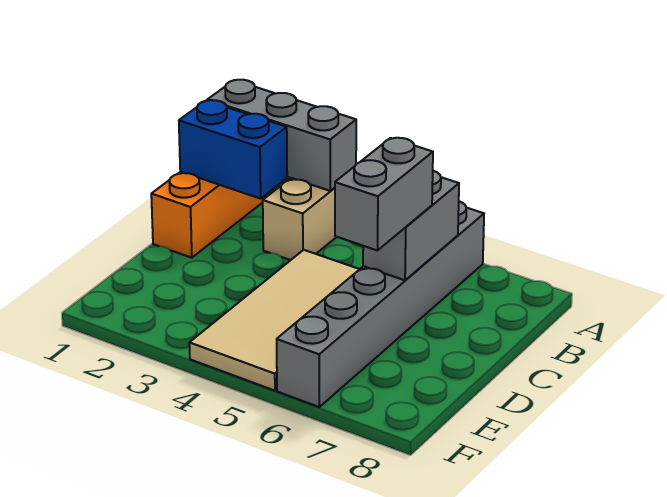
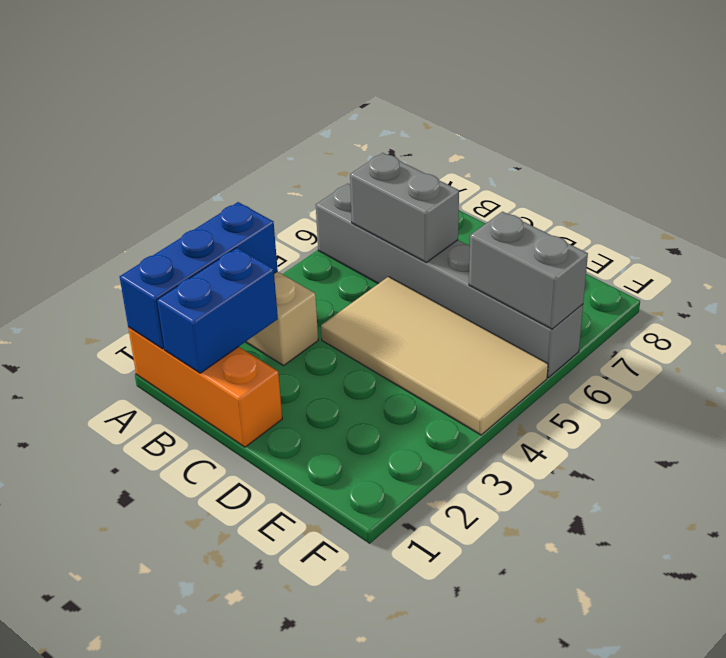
grey brick A1:A3 level 2 -> blue brick A1:A3 level 2
grey brick C6:D6 level 3 -> grey brick E6:F6 level 2

